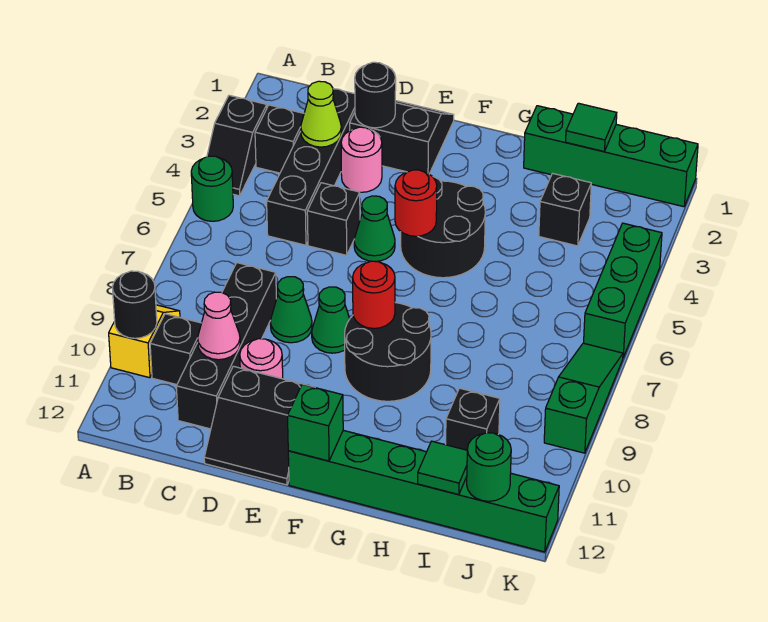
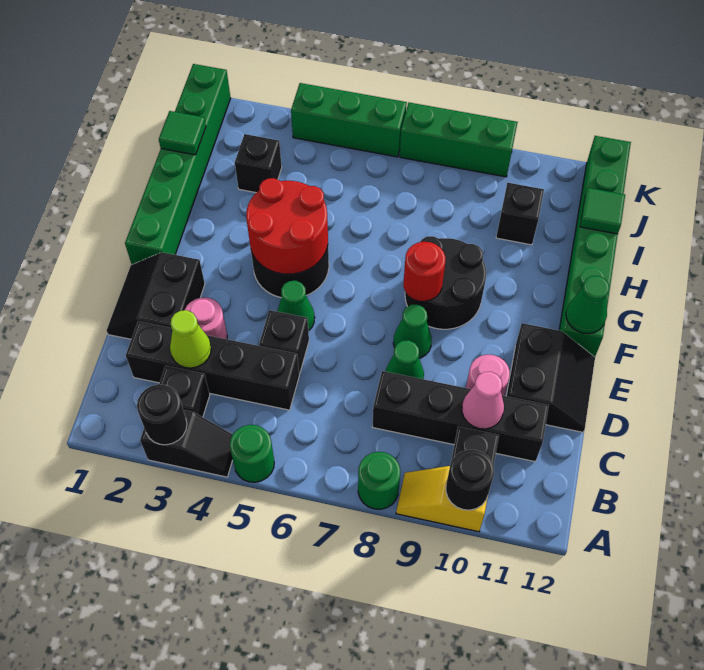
black round brick D2 level 2 -> black round brick A3 level 2
red round brick F5 level 2 -> red round brick F4:G5 level 2
green brick F12 level 2 -> green cone F12 level 2
green brick H1:K1 level 1 -> green brick F1:K1 level 1
green round brick J12 level 2 -> green round brick A8 level 1
green slope K7:K9 level 1 top 9 -> green brick K7:K9 level 1

